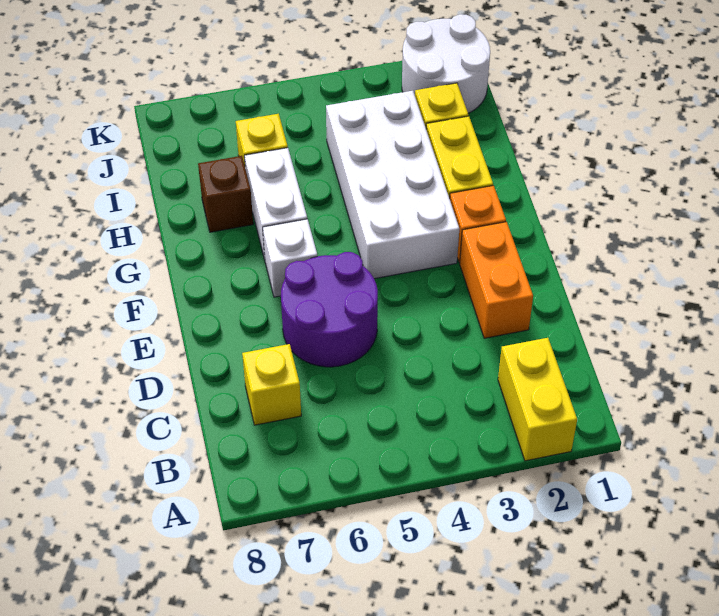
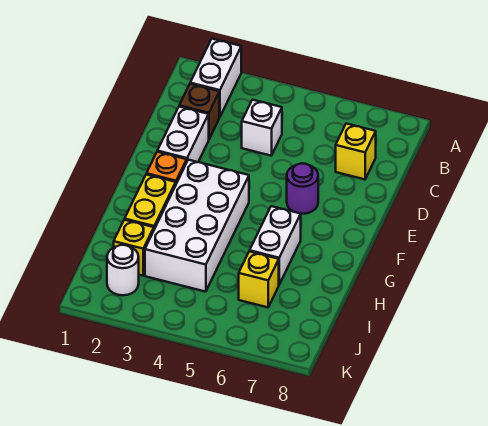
yellow brick A2:B2 level 1 -> white brick A2:B2 level 1
orange brick D2:E2 level 1 -> white brick D2:E2 level 1
purple round brick D5:E6 level 1 -> purple round brick E6 level 1
white brick F6 level 1 -> white brick C4 level 1
brown brick H7 level 1 -> brown brick C2 level 1
white round brick J1:K2 level 1 -> white round brick J2 level 1

